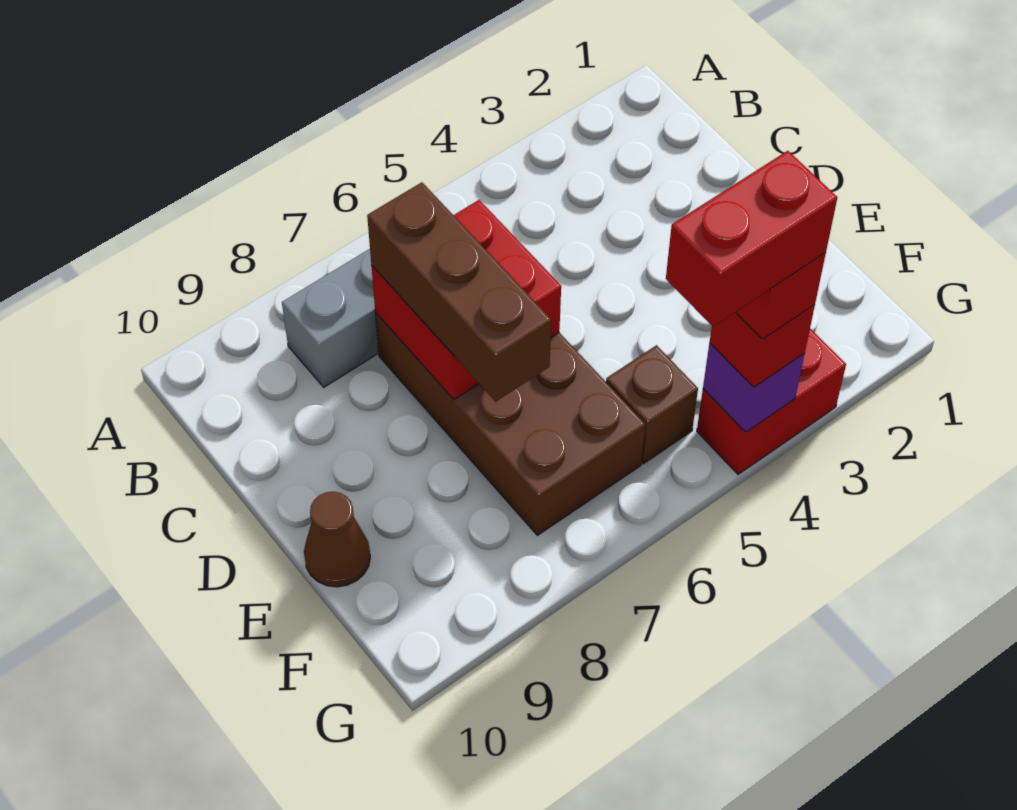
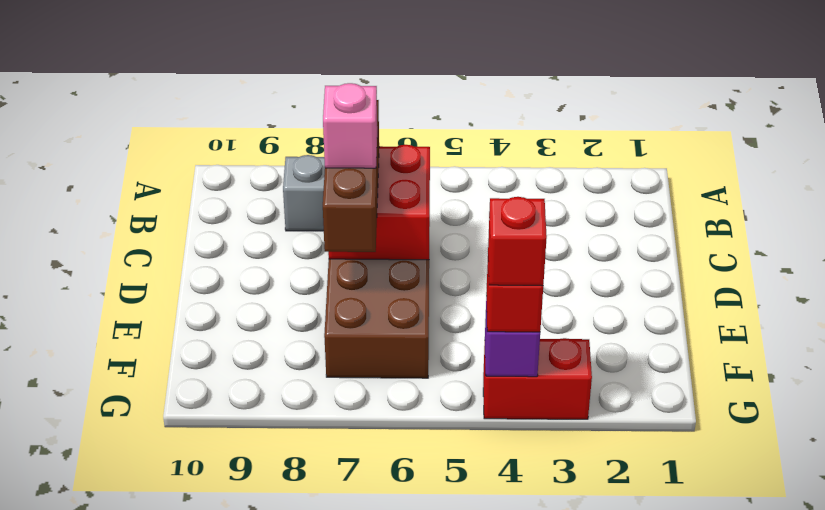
none -> pink brick D7 level 4
brown cone E10 level 1 -> none
brown brick F5 level 1 -> none
red brick G4:G5 level 5 -> none

